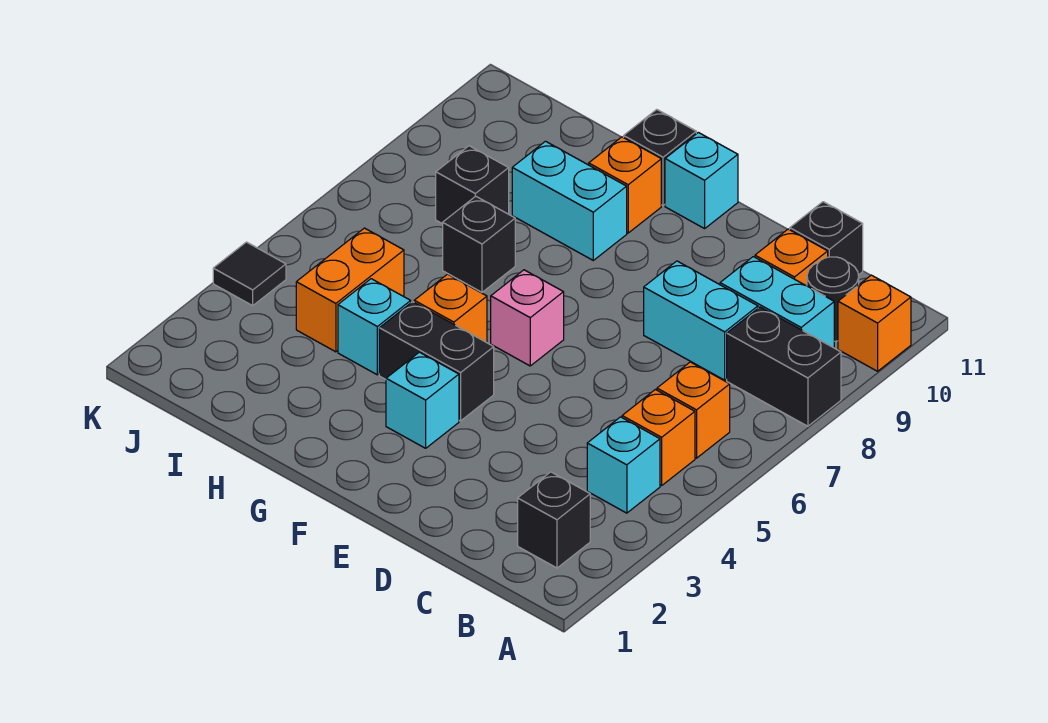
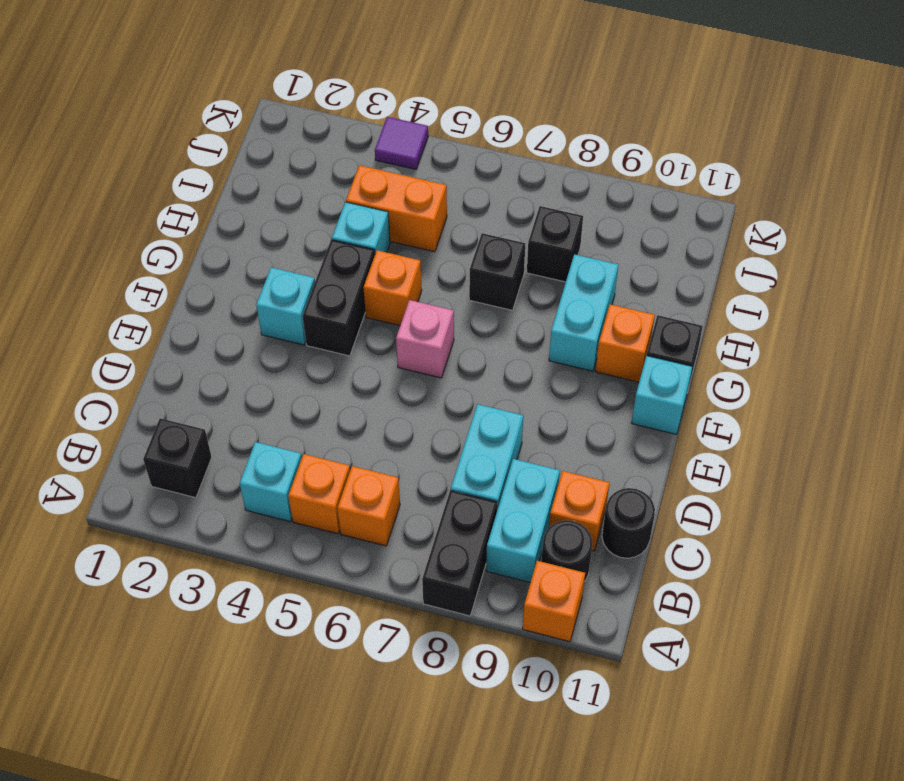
black brick C11 level 1 -> black round brick C11 level 1
black tile K4 level 1 -> purple tile K4 level 1

